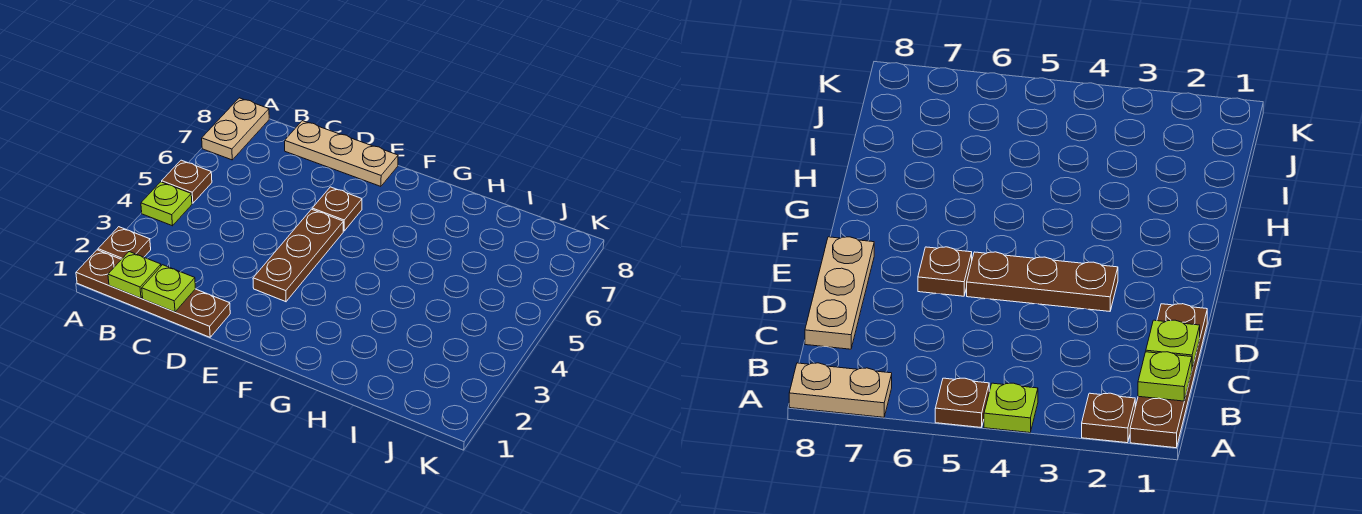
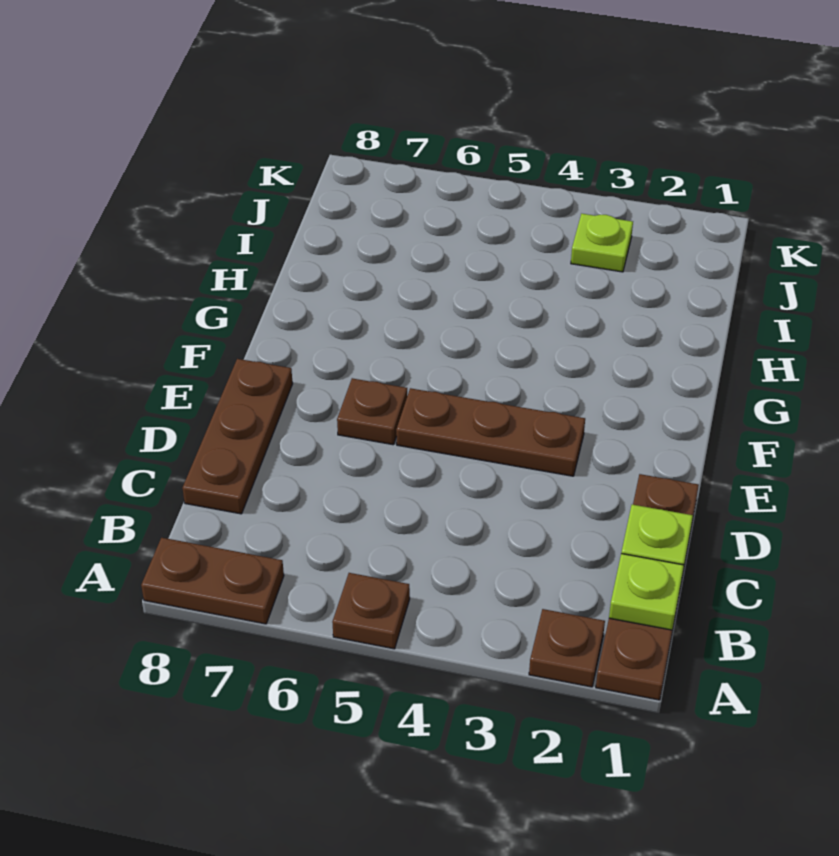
lime plate A4 level 1 -> lime plate J3 level 1
tan plate A7:A8 level 1 -> brown plate A7:A8 level 1
tan plate C8:E8 level 1 -> brown plate C8:E8 level 1

